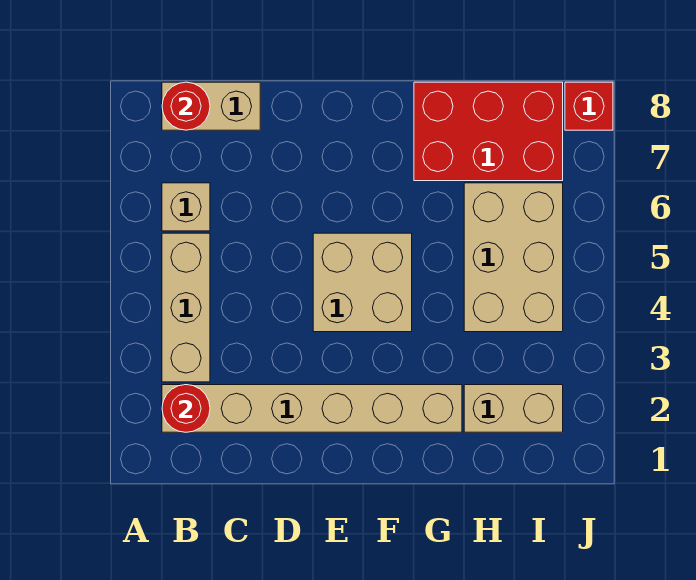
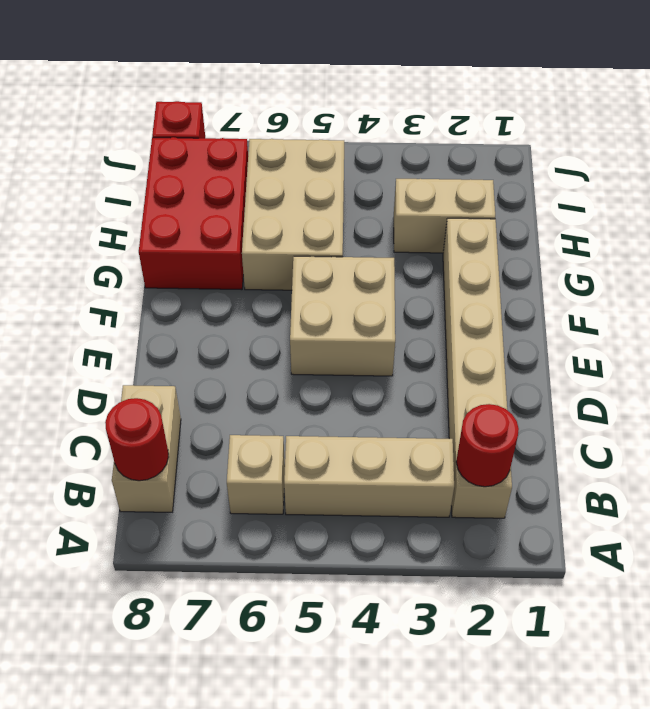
tan brick H2:I2 level 1 -> tan brick H2:H3 level 1
tan brick H4:I6 level 1 -> tan brick G5:I6 level 1

